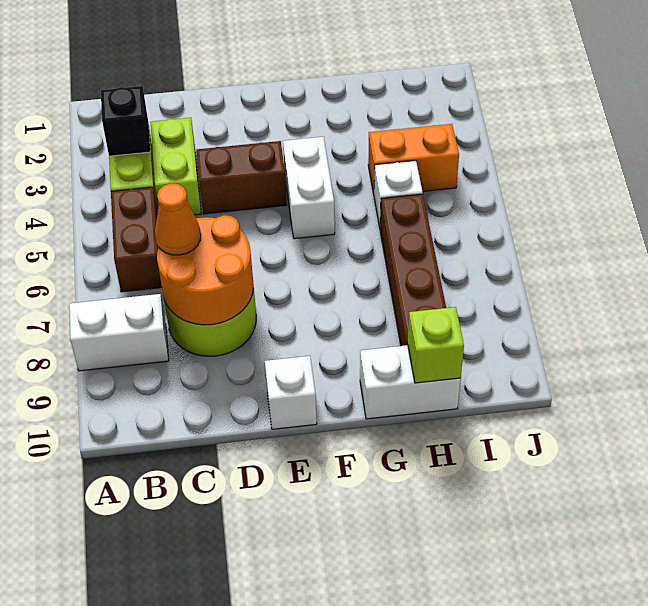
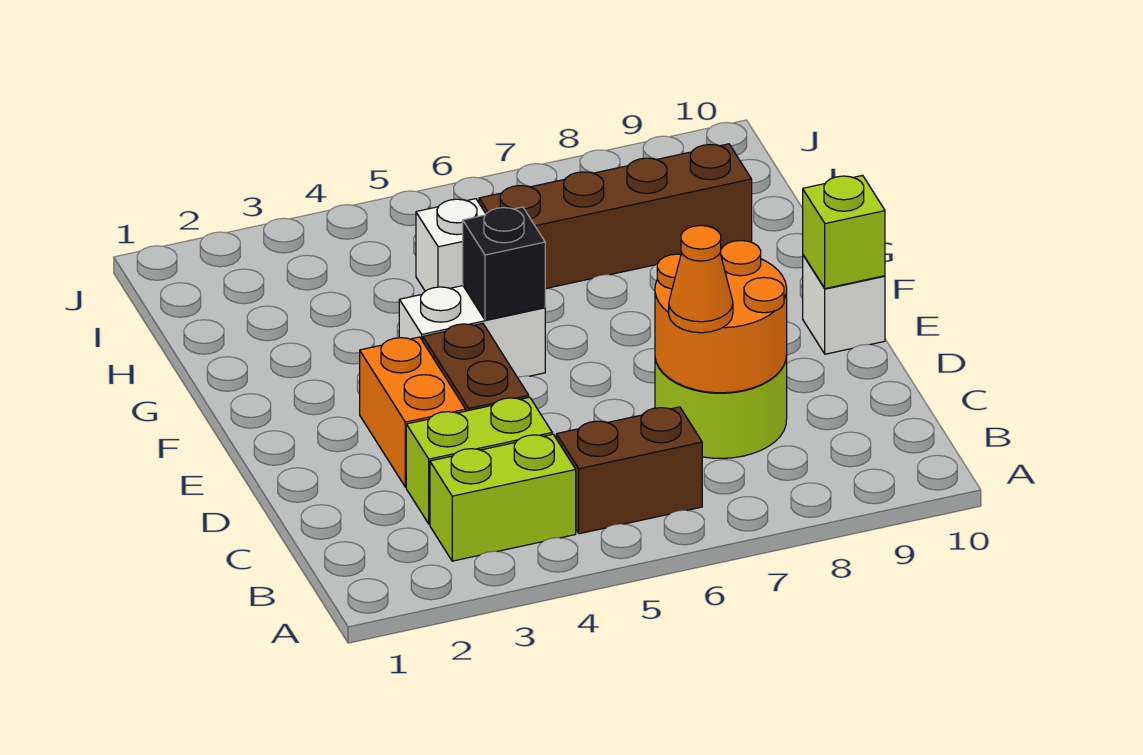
white brick A8:B8 level 1 -> none
black brick B3 level 2 -> black brick F5 level 2
white brick G10:H10 level 1 -> none
orange brick H4:I4 level 1 -> orange brick D3:E3 level 1
lime brick H10 level 2 -> lime brick E10 level 2

